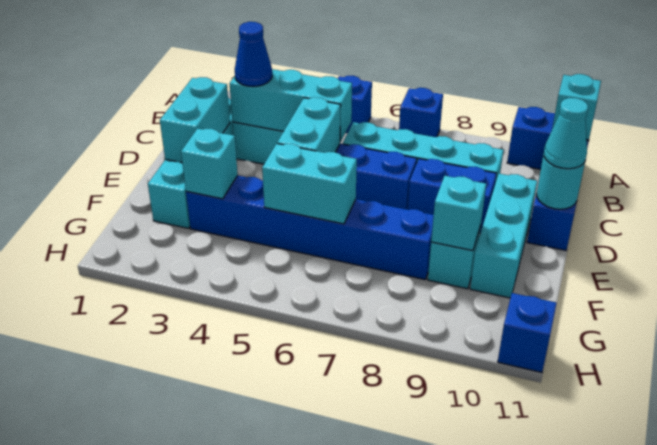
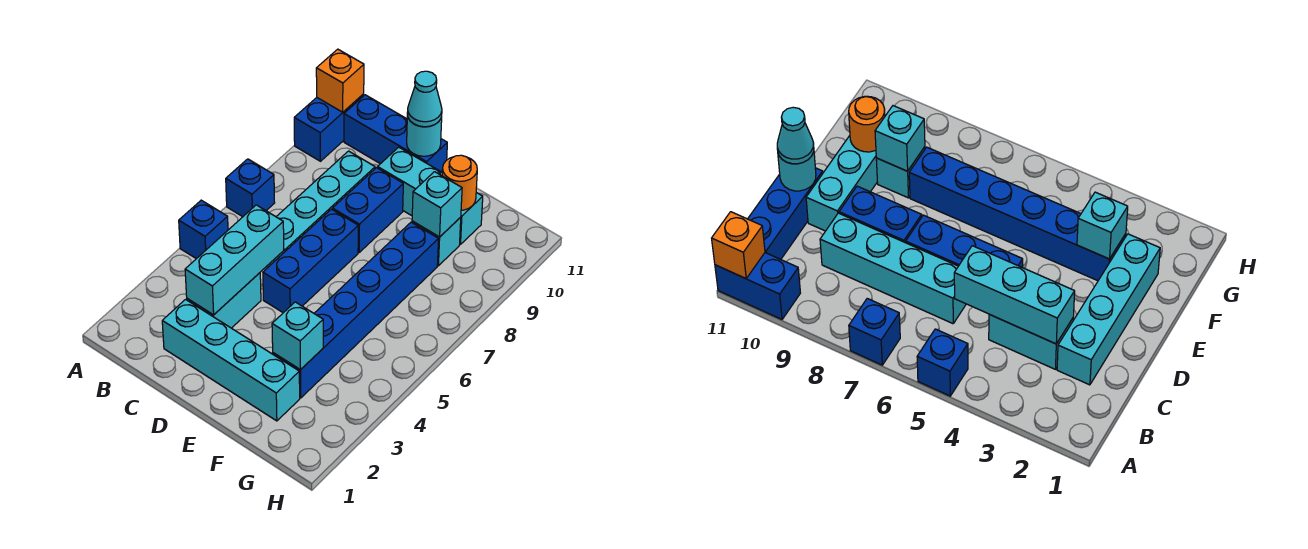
cyan brick A11 level 2 -> orange brick A11 level 2
blue cone C3 level 3 -> none
cyan brick D2:E2 level 2 -> none
cyan brick D5:E5 level 2 -> none
cyan brick F5:F6 level 2 -> none
none -> orange round brick F10 level 2
blue brick H11 level 1 -> none

